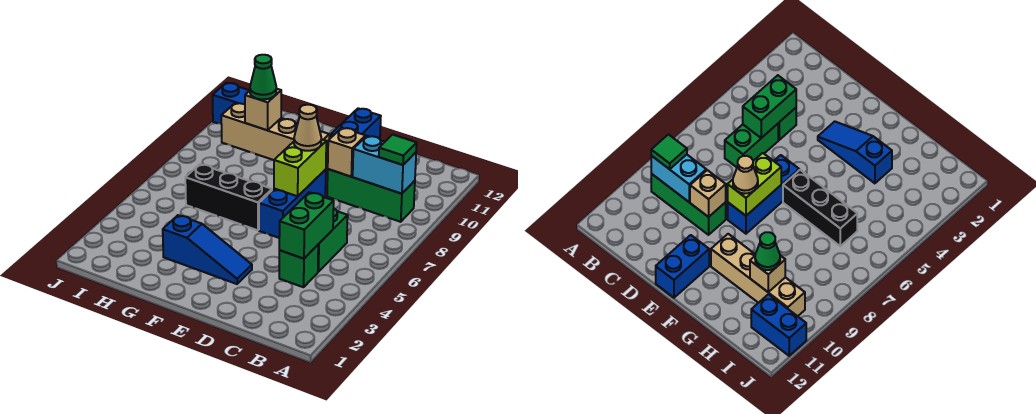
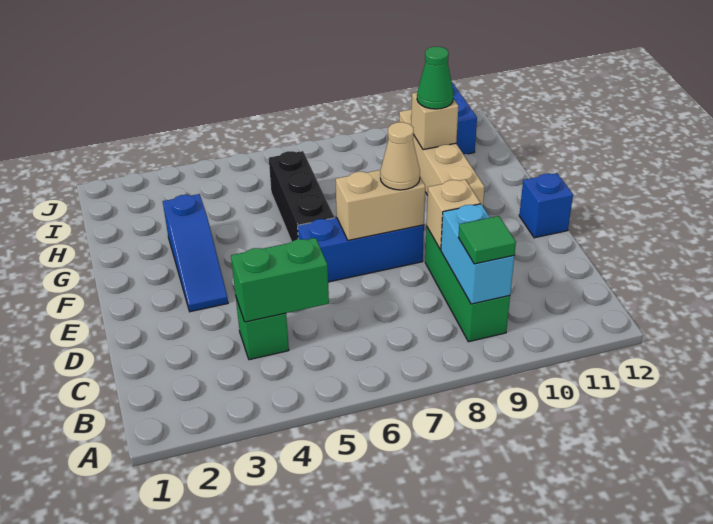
green brick C5:C6 level 1 -> none
lime brick E7:E8 level 2 -> tan brick E7:E8 level 2
blue brick E11:E12 level 1 -> blue brick E12 level 1

